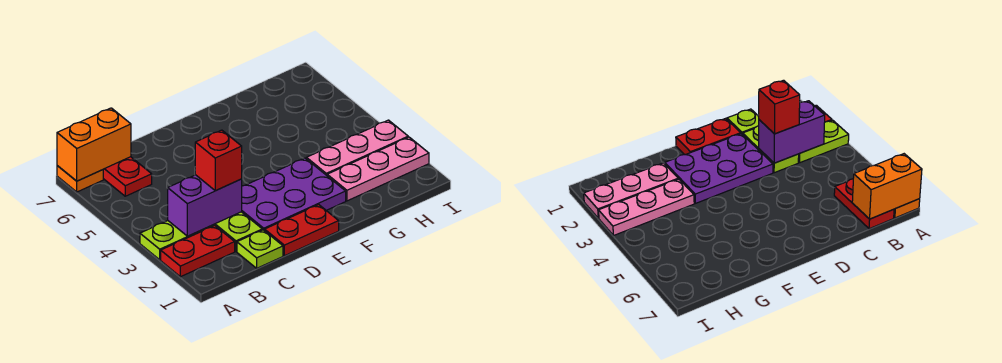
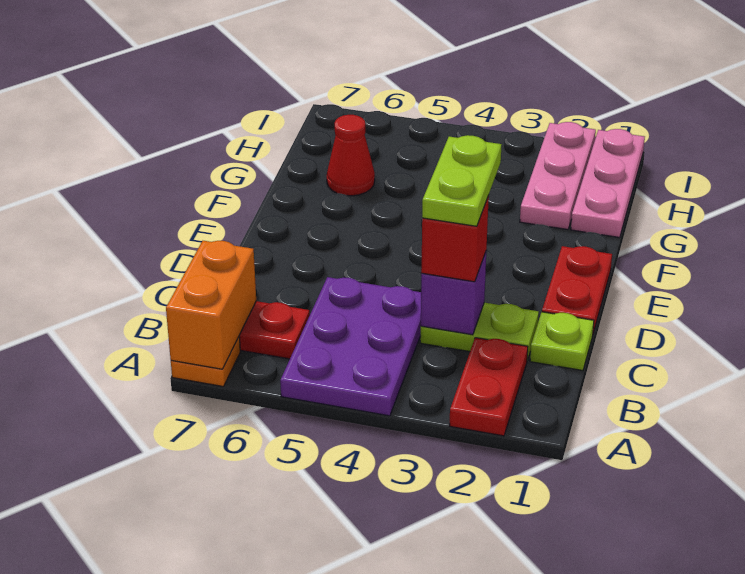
lime plate A3:B3 level 1 -> lime plate C3:D3 level 4
purple brick B3:C3 level 2 -> purple brick C3 level 2
purple plate D2:F3 level 1 -> purple plate A4:C5 level 1
pink plate G3:I3 level 1 -> pink plate G1:I1 level 1
none -> red cone G6 level 1

